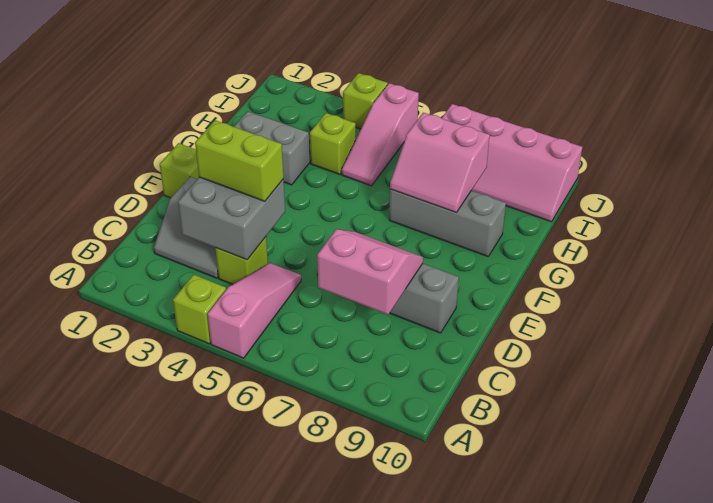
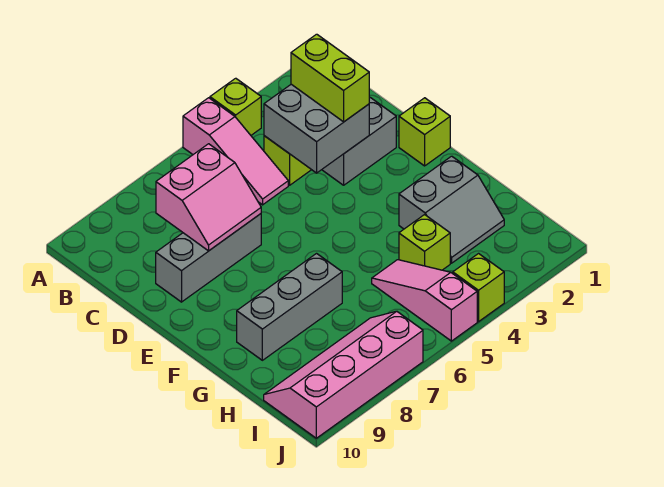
lime brick D3:D4 level 3 -> lime brick C3:D3 level 3
pink slope G7:H8 level 2 top H -> none

